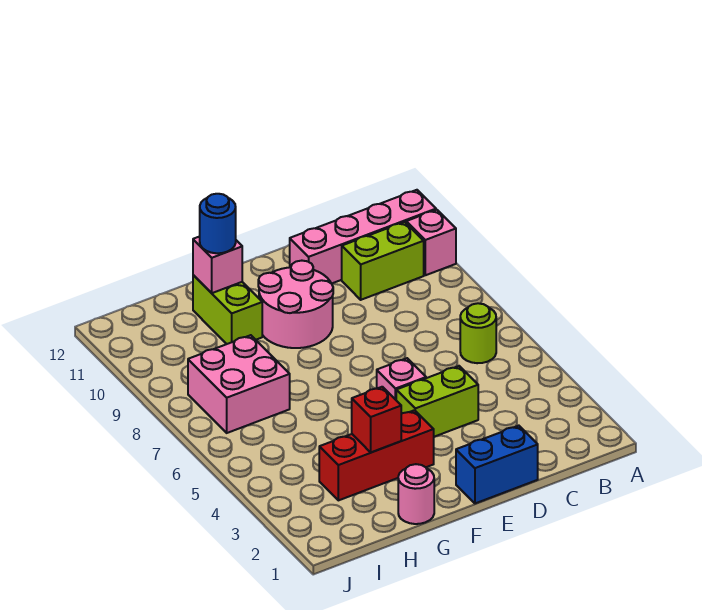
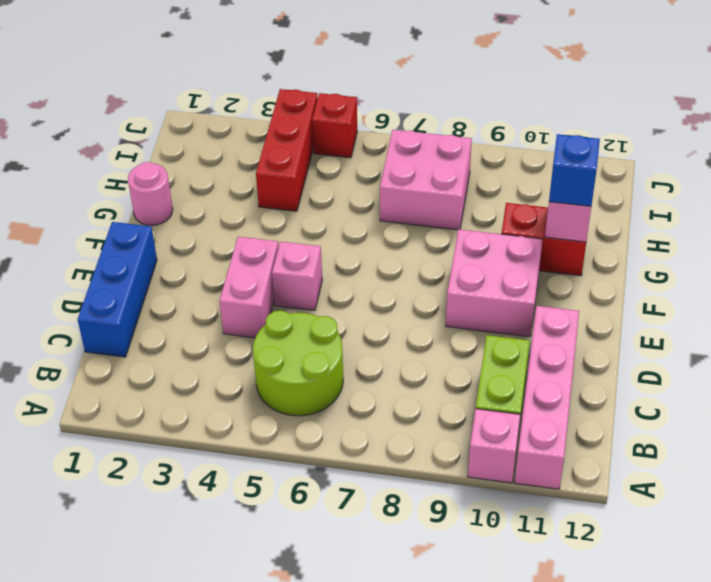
lime round brick B6 level 1 -> lime round brick B5:C6 level 1
blue brick D1:E1 level 1 -> blue brick C1:E1 level 1
lime brick D4:E4 level 1 -> pink brick D4:E4 level 1
pink round brick E9:F10 level 1 -> pink brick E9:F10 level 1
red brick F3:H3 level 1 -> red brick H4:J4 level 1
red brick G3 level 2 -> red brick J5 level 1
lime brick G10:G11 level 1 -> red brick G10:G11 level 1
blue round brick G11 level 3 -> blue brick G11 level 3

